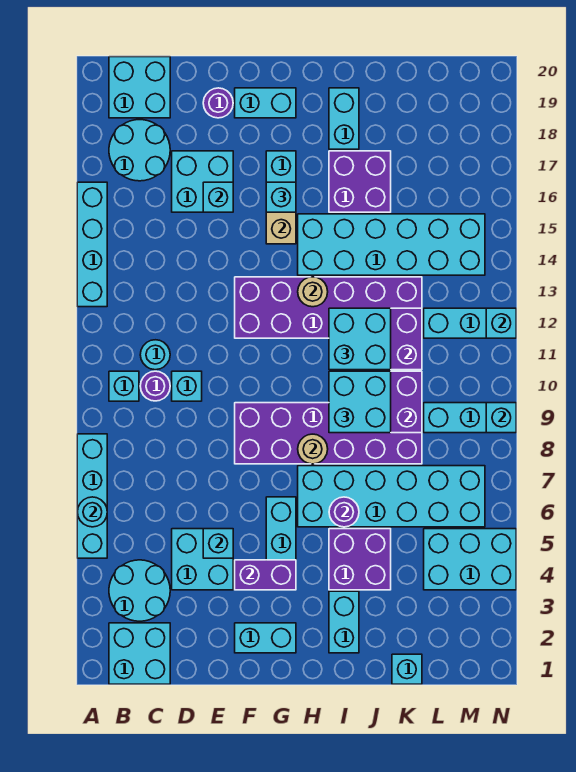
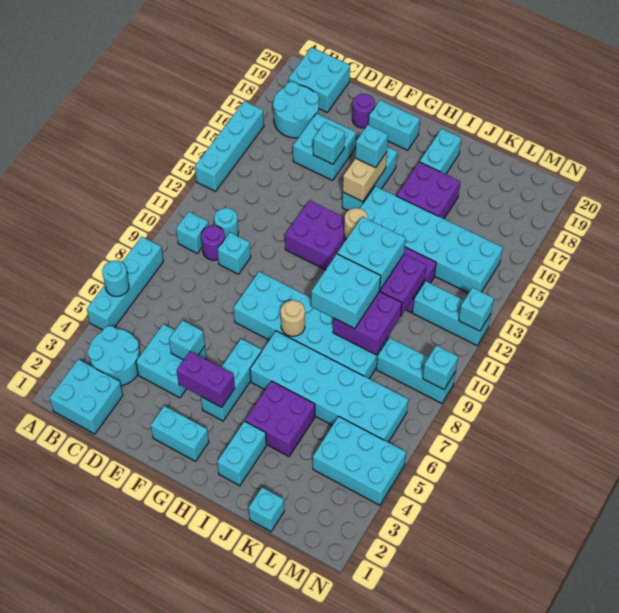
purple brick F8:K9 level 1 -> cyan brick F8:K9 level 1
purple round brick I6 level 2 -> none

